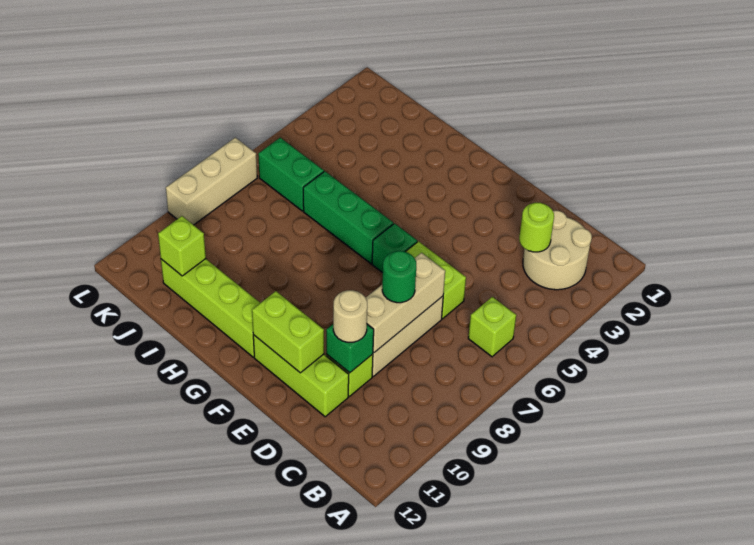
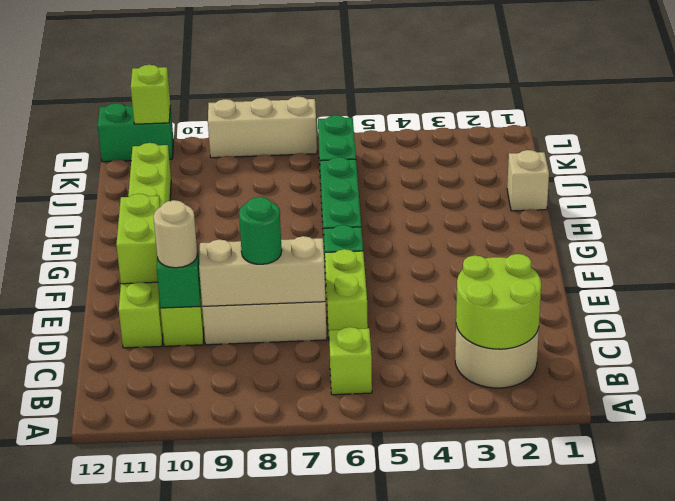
lime round brick C3 level 2 -> lime round brick B2:C3 level 2
none -> tan brick I1 level 1
lime brick J11 level 2 -> lime brick L11 level 2
none -> green brick L11:L12 level 1

